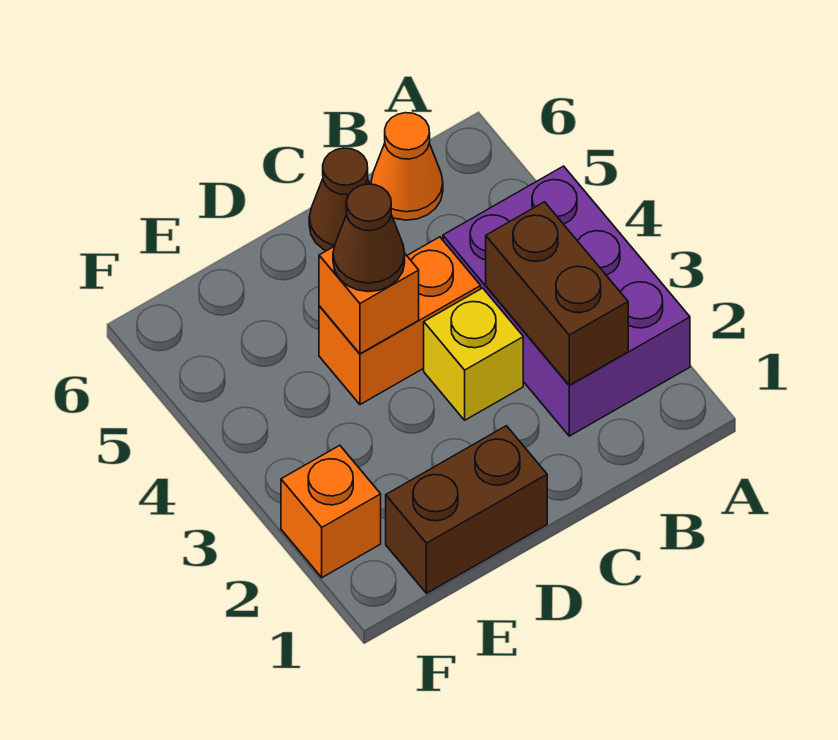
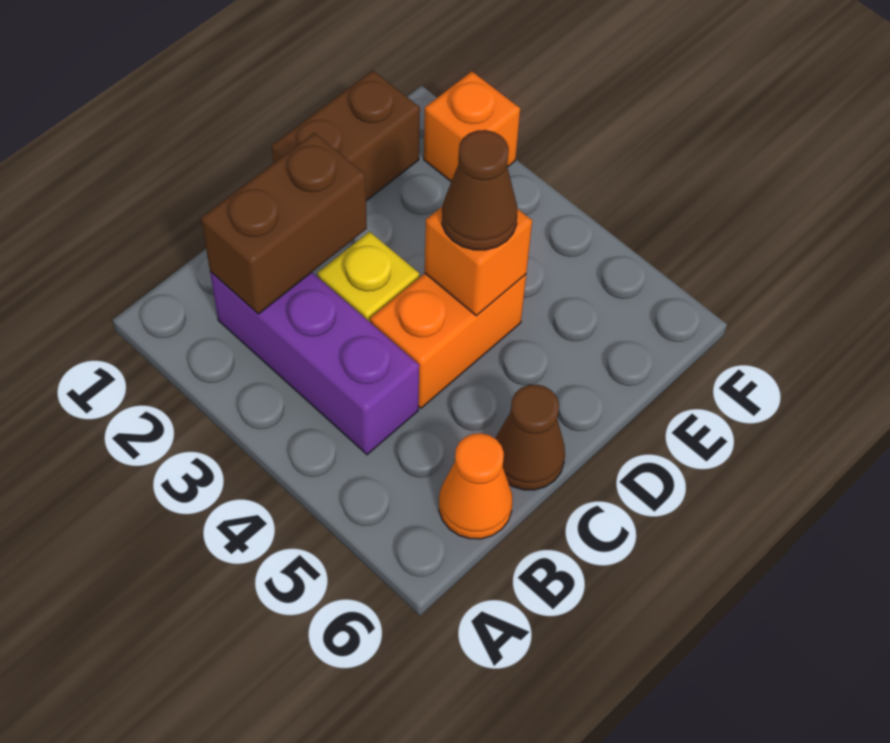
purple brick A2:B4 level 1 -> purple brick B2:B4 level 1
brown brick B2:B3 level 2 -> brown brick B2:C2 level 2

